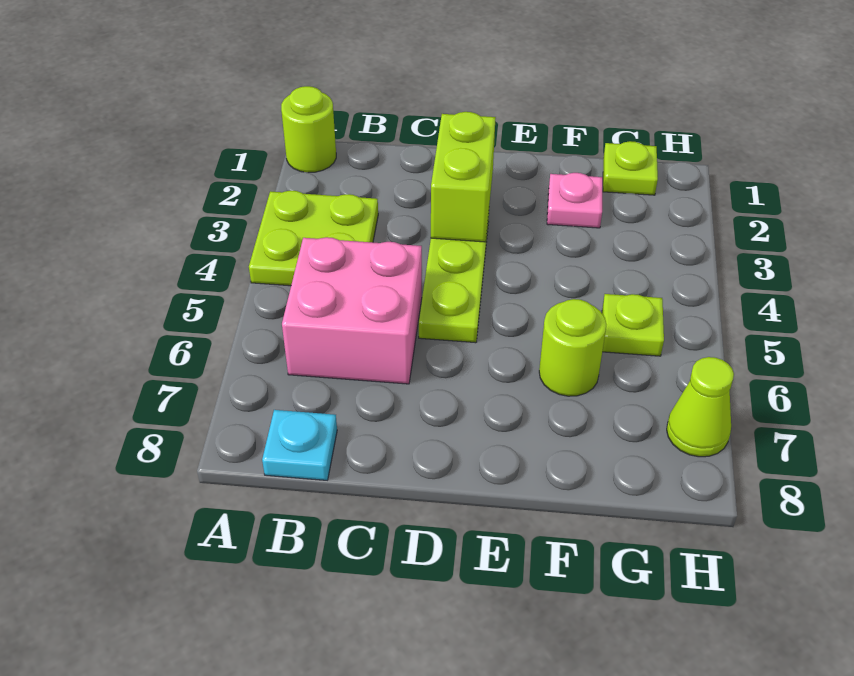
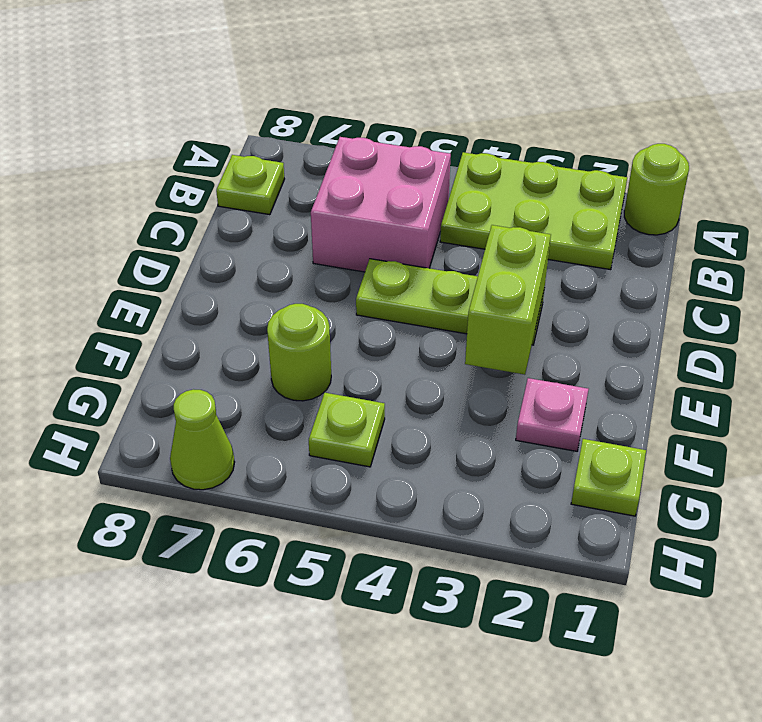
lime plate A3:B4 level 1 -> lime plate A2:B4 level 1
cyan plate B8 level 1 -> lime plate B8 level 1
lime brick D2:D3 level 2 -> lime brick D3:E3 level 2

